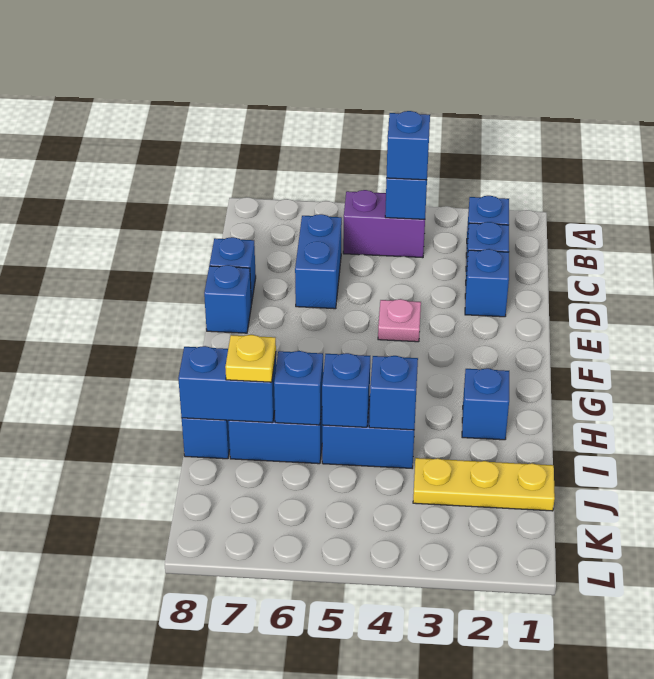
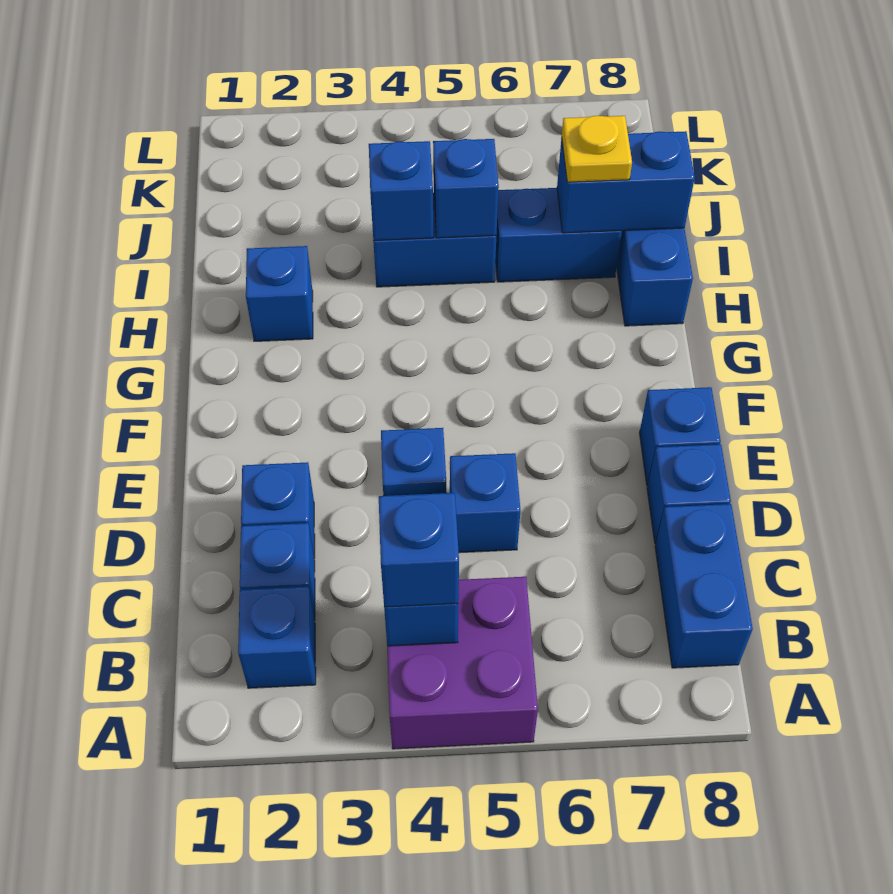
purple brick B4:B5 level 1 -> purple brick A4:B5 level 1
blue brick C6:D6 level 1 -> blue brick B8:C8 level 1
pink plate E4 level 1 -> blue plate E4 level 1
blue brick I6 level 2 -> blue brick D5 level 1
yellow plate J1:J3 level 1 -> none

